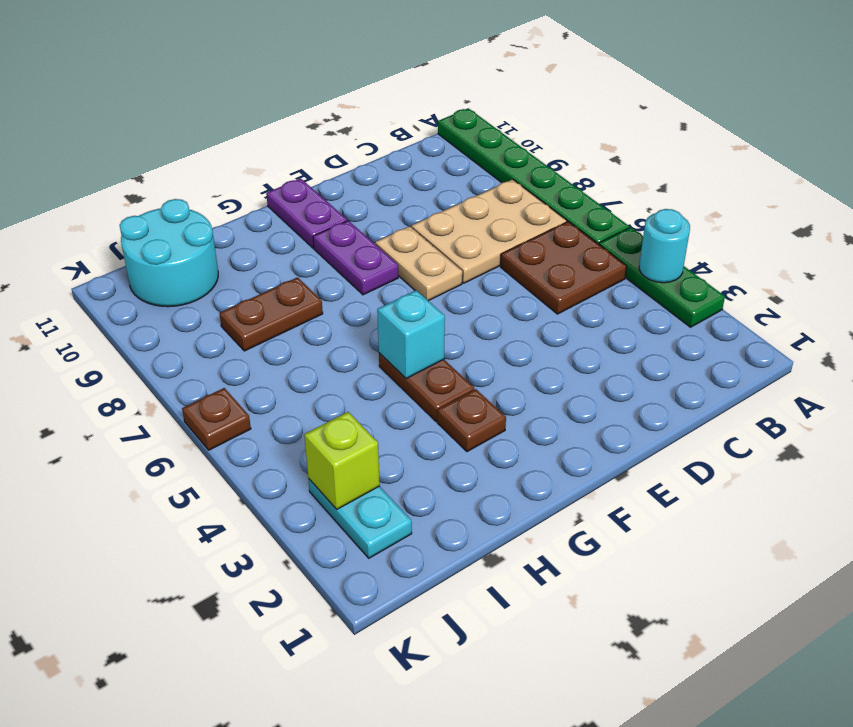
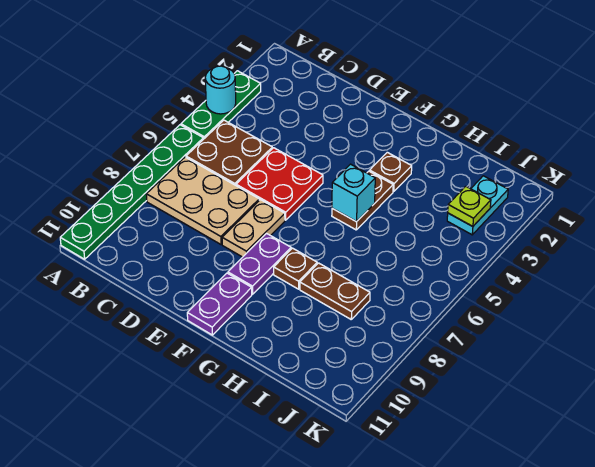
none -> red plate D5:E6 level 1
cyan round brick I10:J11 level 1 -> none
lime brick J3 level 2 -> lime plate J3 level 2
brown plate K6 level 1 -> brown plate G8 level 1

